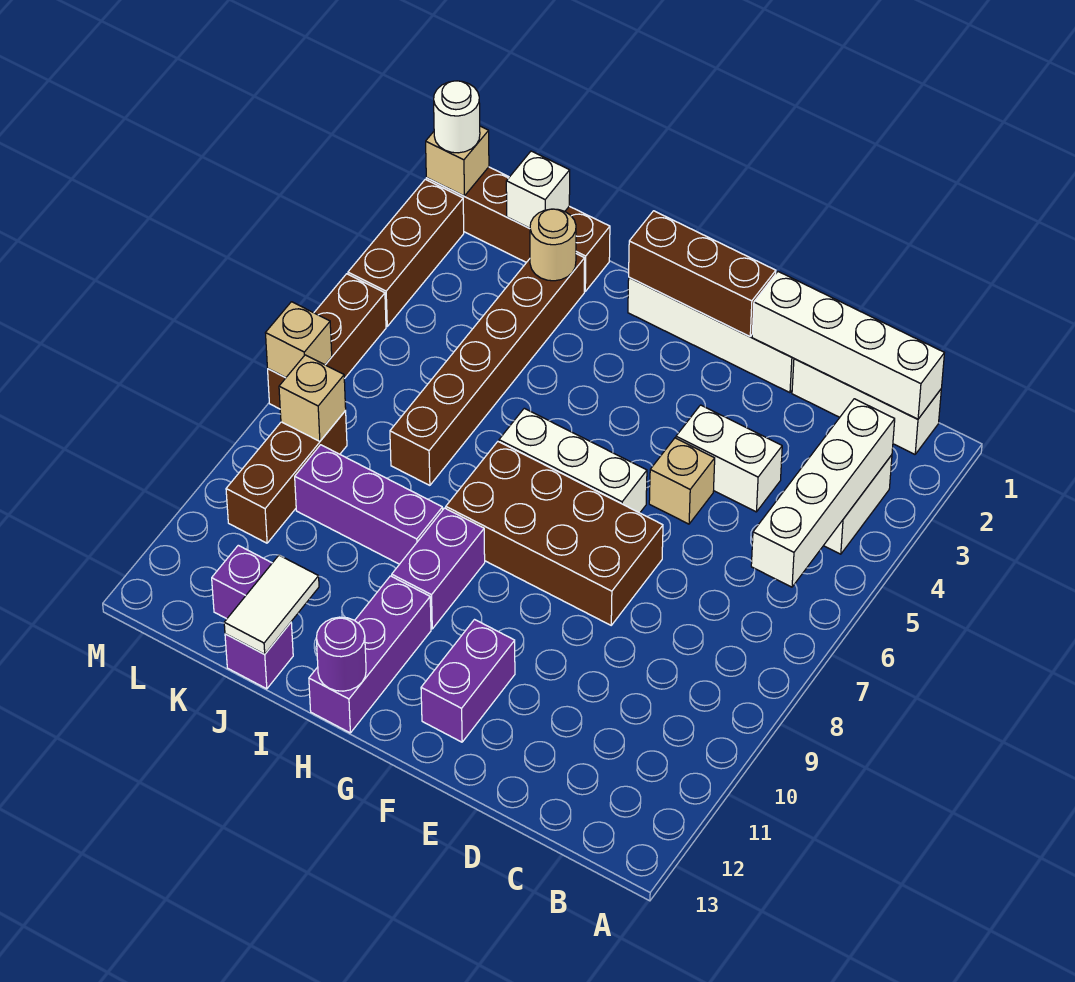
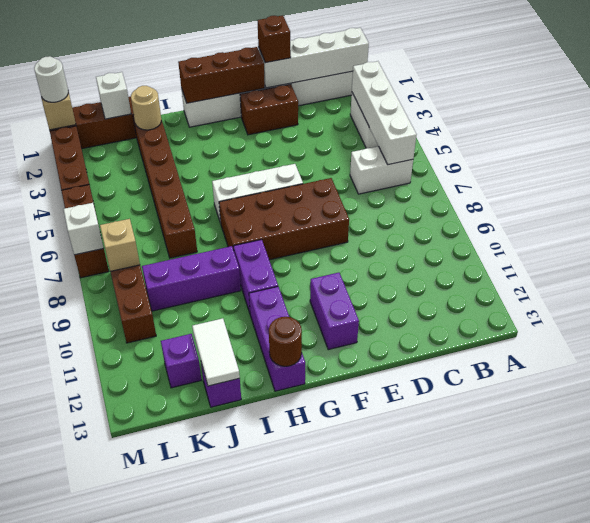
white brick D4:E4 level 1 -> white brick B6:C6 level 1
none -> brown brick E1 level 3
none -> brown brick E2:F2 level 1
tan brick E5 level 1 -> none
purple round brick H13 level 2 -> brown round brick H13 level 2
tan brick M7 level 2 -> white brick M7 level 2

